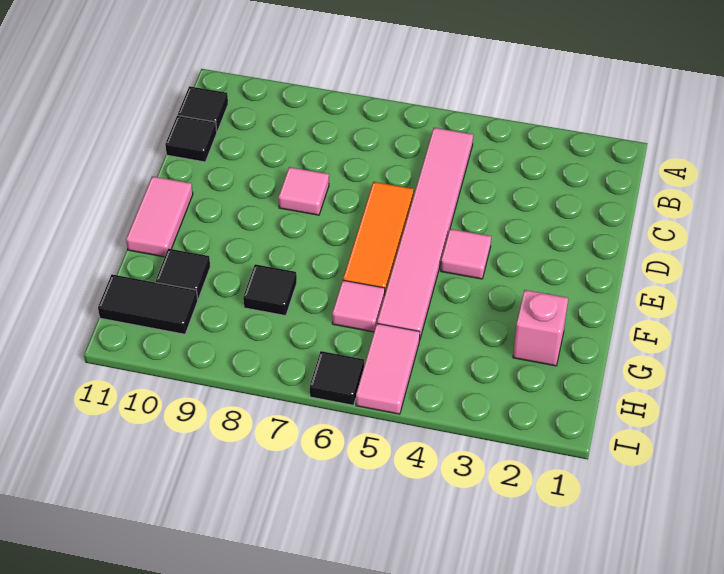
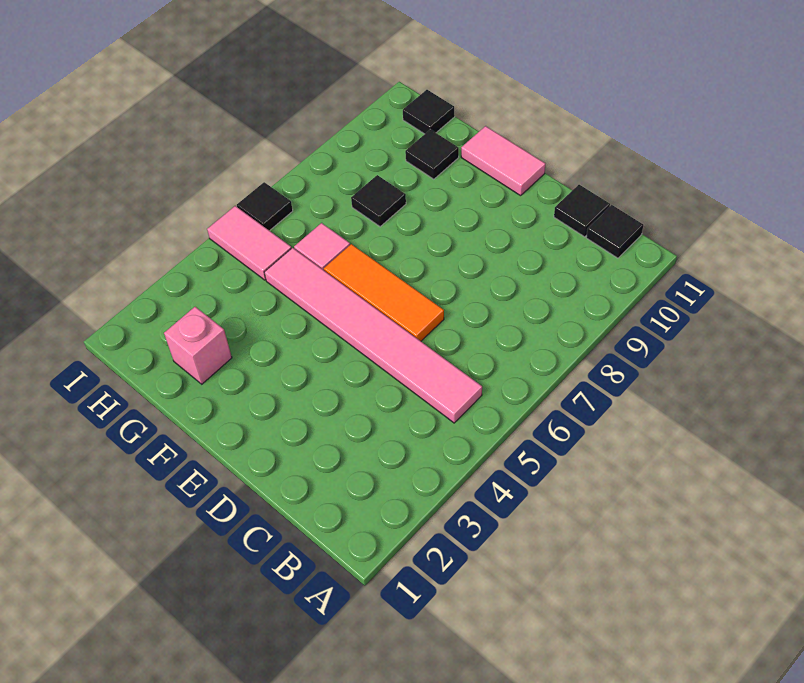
pink tile D8 level 1 -> none
pink tile E4 level 1 -> none
black tile H10:H11 level 1 -> black tile H11 level 1

